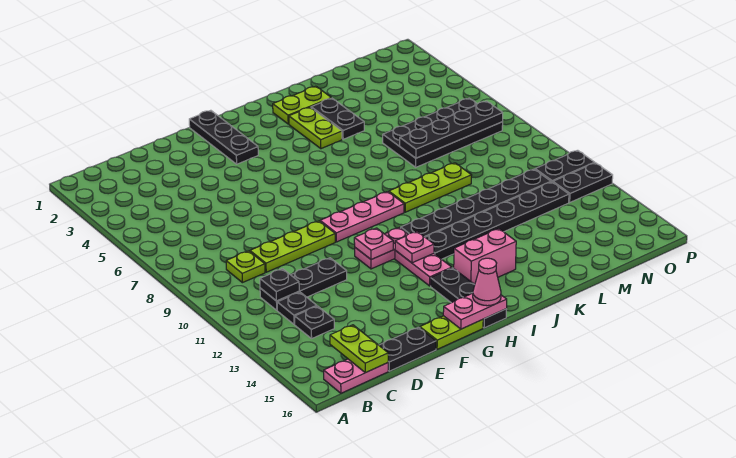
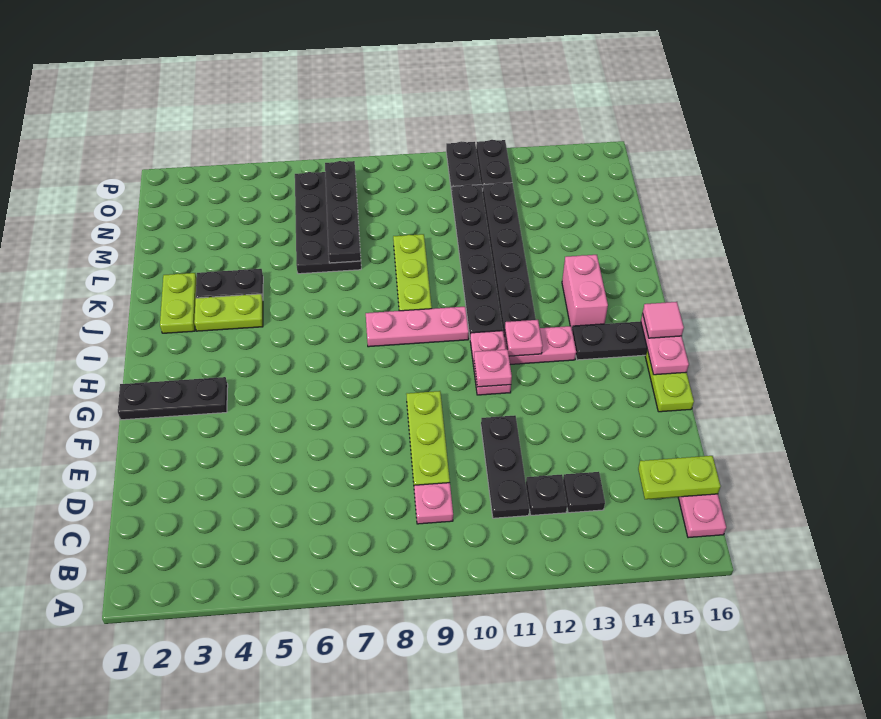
lime plate C9 level 1 -> pink plate C9 level 1
black plate C11 level 2 -> none
black plate D16:E16 level 1 -> none
pink plate G9:I9 level 1 -> pink plate I8:I10 level 1
pink cone H16 level 3 -> pink tile H16 level 3

